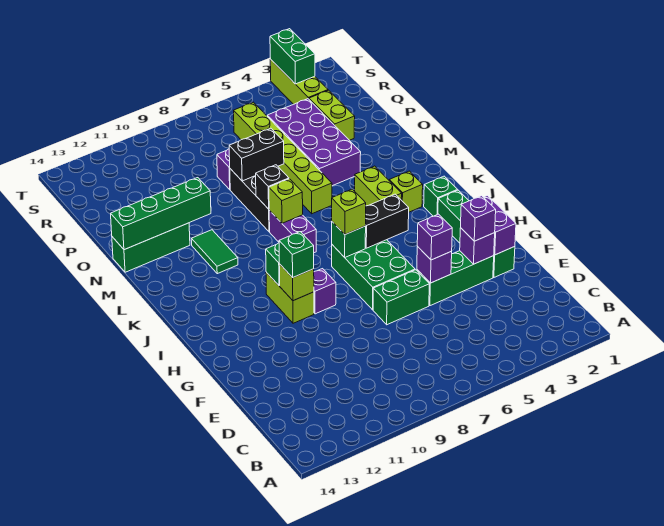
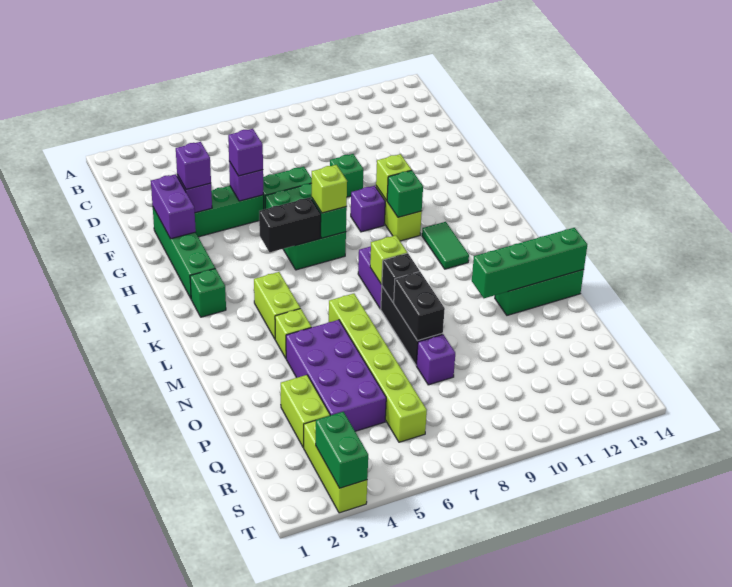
green brick H10 level 3 -> green brick F9 level 1
lime brick K3 level 1 -> lime brick M4 level 1
green tile L11:M11 level 1 -> green tile J11:K11 level 1
black brick O7:O8 level 2 -> black brick N8:O8 level 2

